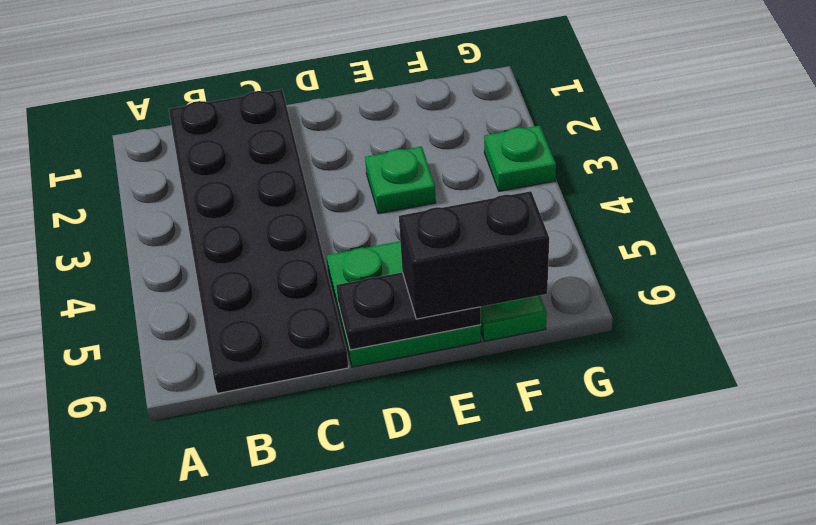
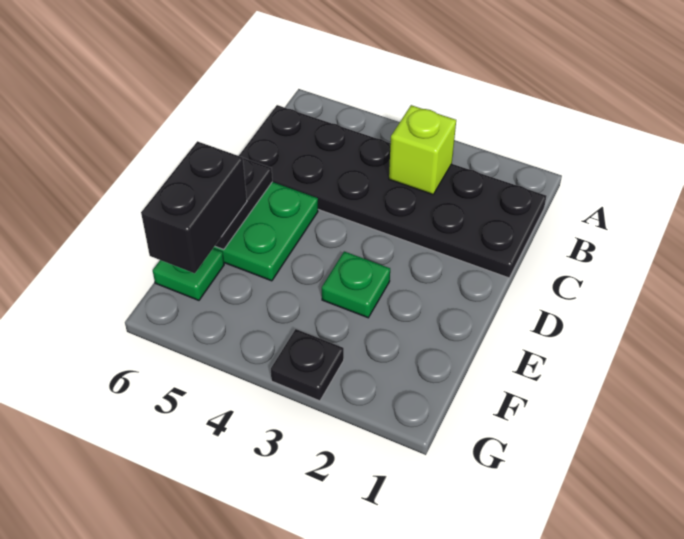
none -> lime brick B3 level 2
green plate G3 level 1 -> black plate G3 level 1

